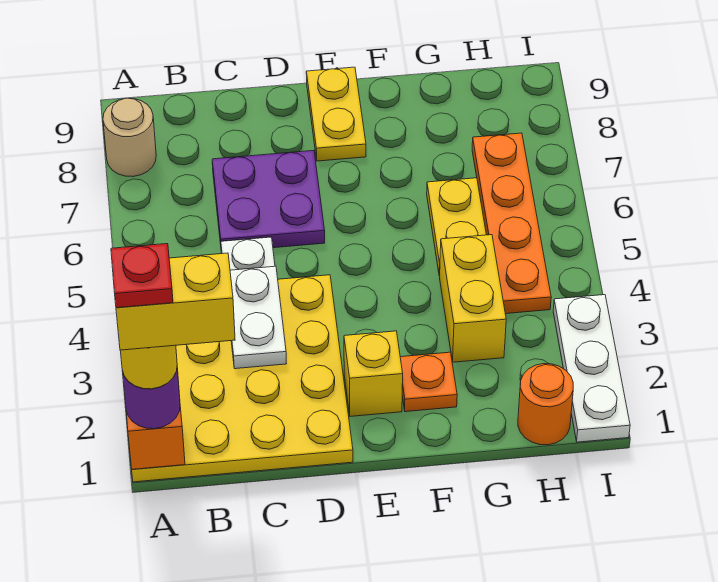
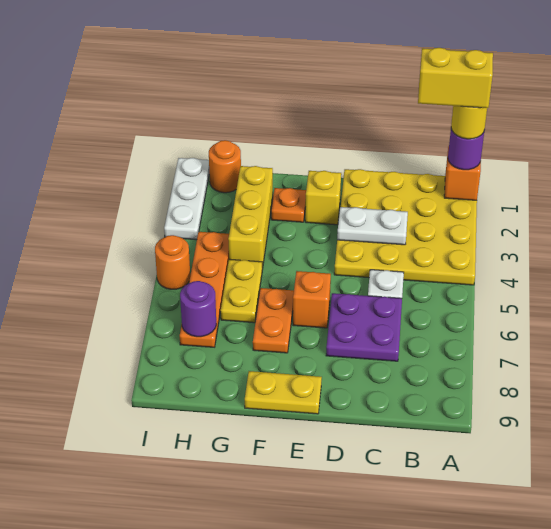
red plate A1 level 6 -> none
tan round brick A8 level 1 -> none
white plate C3:C4 level 2 -> white plate C3:D3 level 2
none -> orange brick E6 level 1
yellow plate E8:E9 level 1 -> yellow plate E9:F9 level 1
none -> orange plate F6:F7 level 1
yellow brick G3:G4 level 1 -> yellow brick G2:G4 level 1
none -> purple round brick H7 level 2
none -> orange round brick I5 level 1

